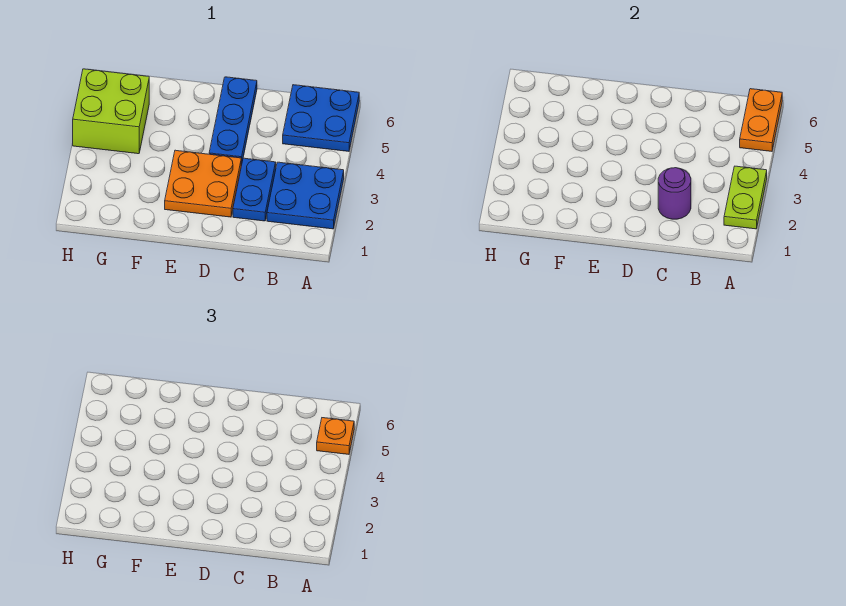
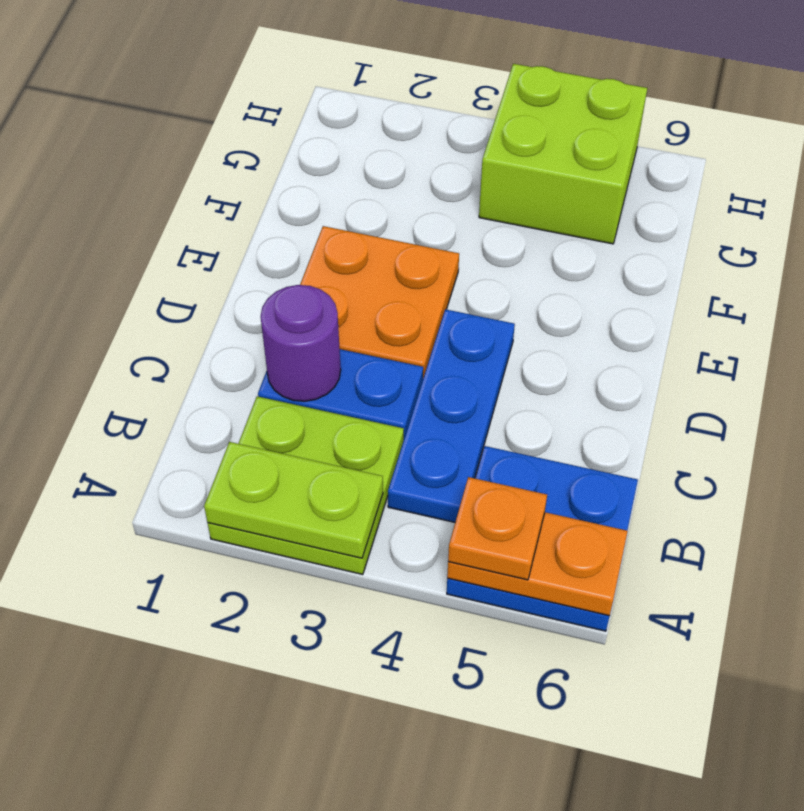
blue plate A2:B3 level 1 -> lime plate A2:B3 level 1
blue plate D4:D6 level 1 -> blue plate B4:D4 level 1

